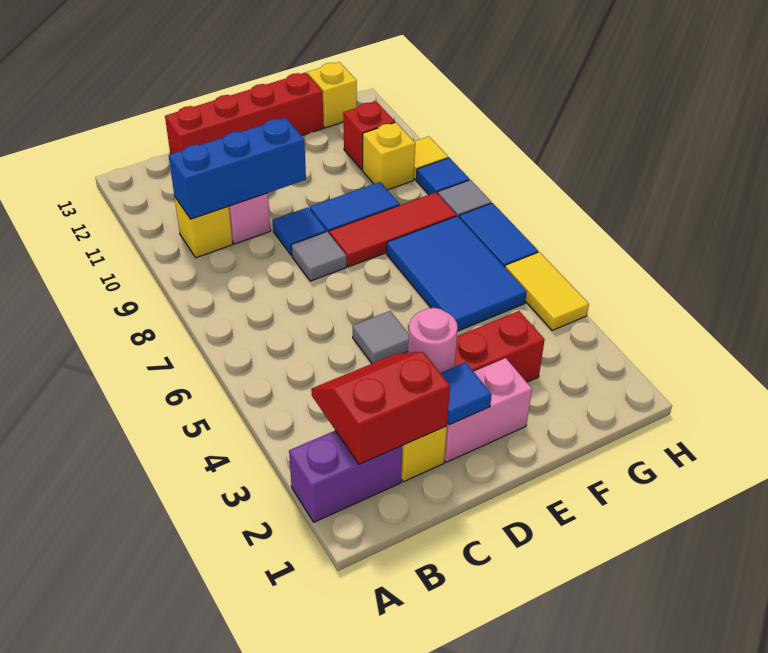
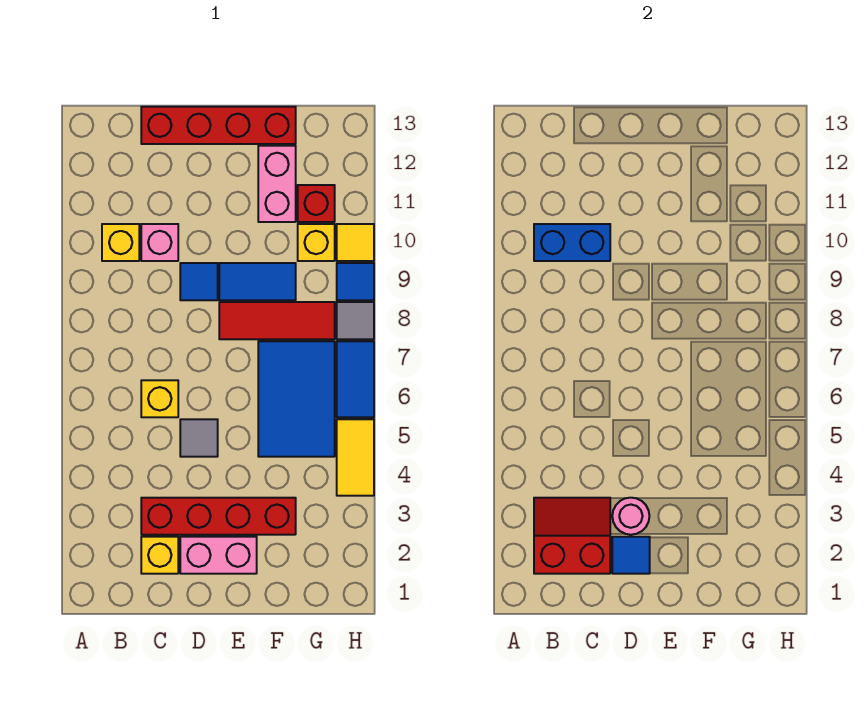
purple brick A2:B2 level 1 -> none
blue brick B10:D10 level 2 -> blue brick B10:C10 level 2
grey tile D8 level 1 -> none
none -> pink brick F11:F12 level 1
yellow brick G13 level 1 -> yellow brick C6 level 1

